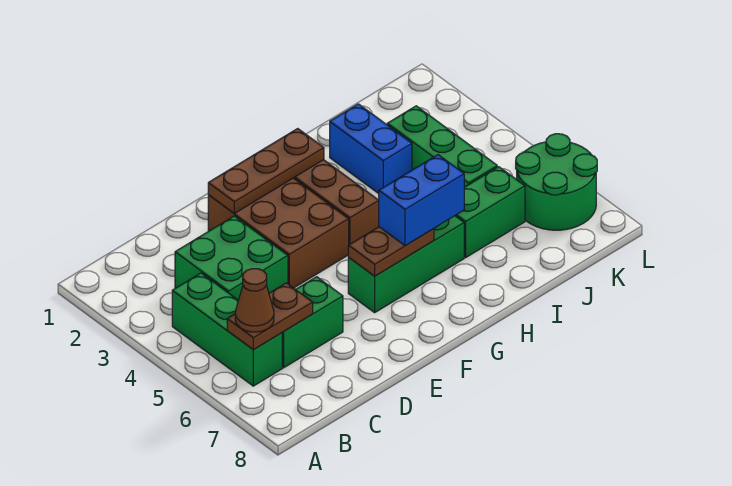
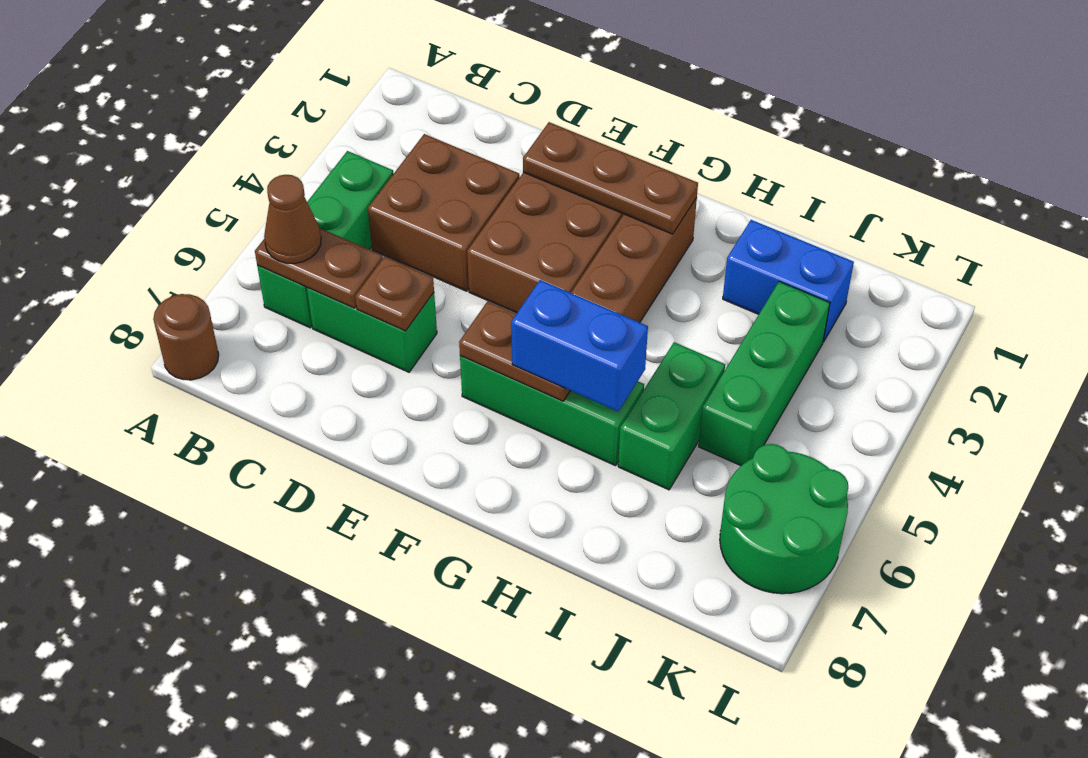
none -> brown round brick A8 level 1
green brick C3:D4 level 1 -> brown brick C3:D4 level 1
none -> brown plate D6 level 2
blue brick I2:I3 level 1 -> blue brick I2:J2 level 1
green brick I6:J6 level 1 -> green brick I5:I6 level 1

